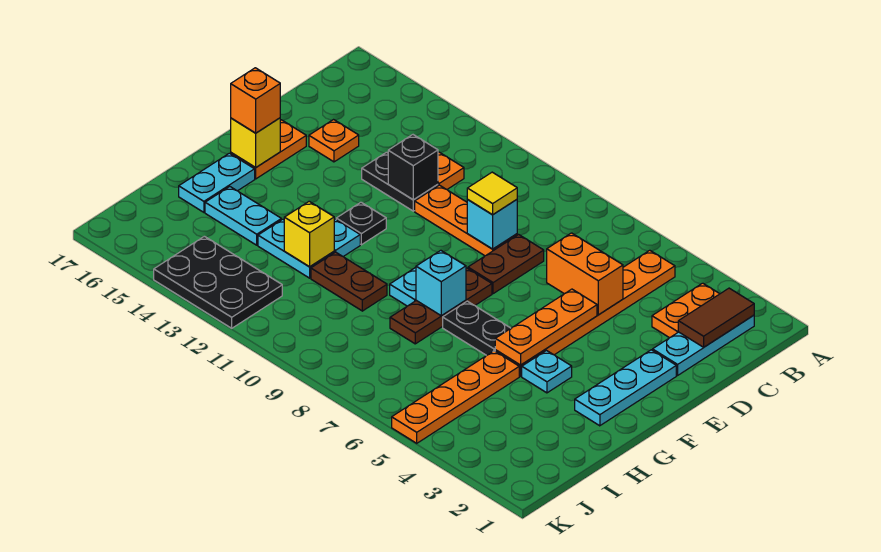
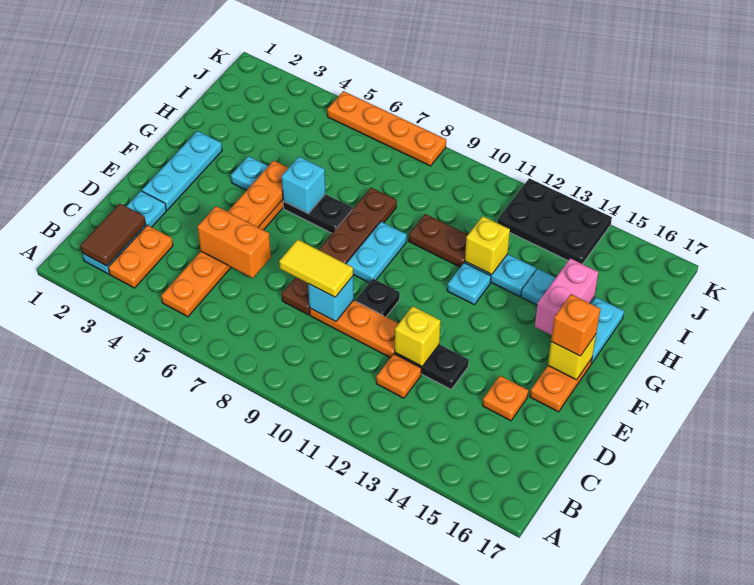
yellow tile D9 level 3 -> yellow tile D8:D9 level 3
black brick D12 level 2 -> yellow brick D12 level 2
black plate F12 level 1 -> black plate E10 level 1
cyan brick G8 level 2 -> cyan brick G6 level 2
none -> pink brick G15:H15 level 2
orange plate H5:K5 level 1 -> orange plate K5:K8 level 1

